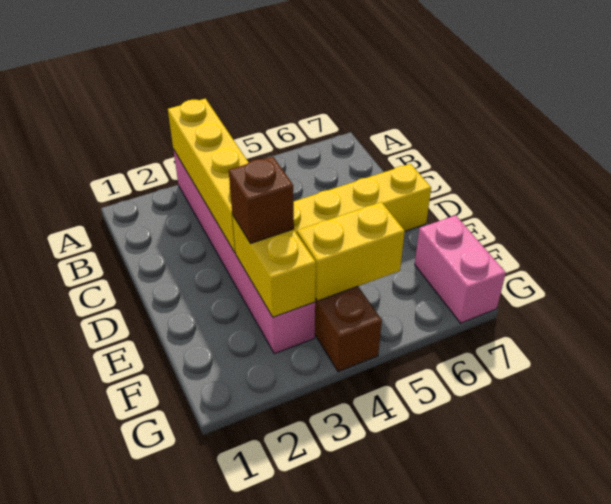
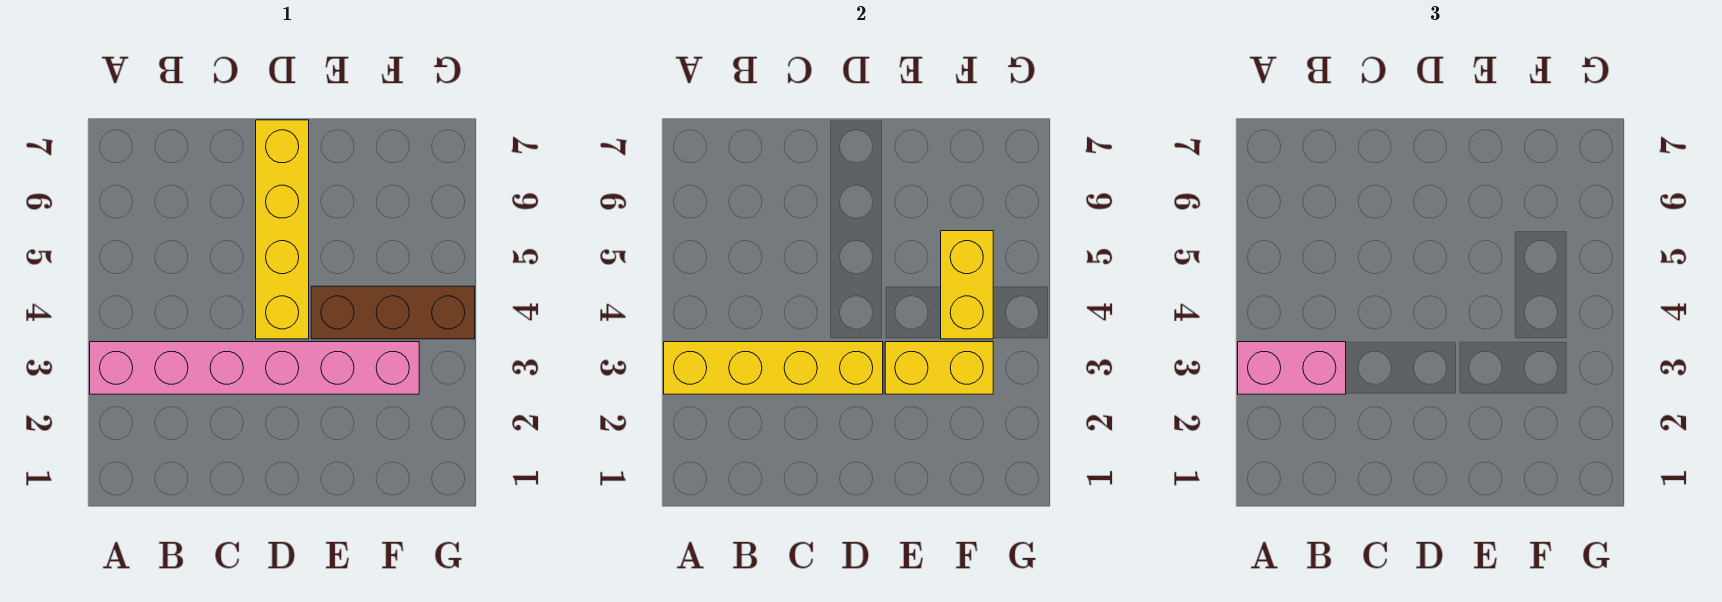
brown brick E3 level 3 -> none
pink brick F7:G7 level 1 -> pink brick A3:B3 level 3

